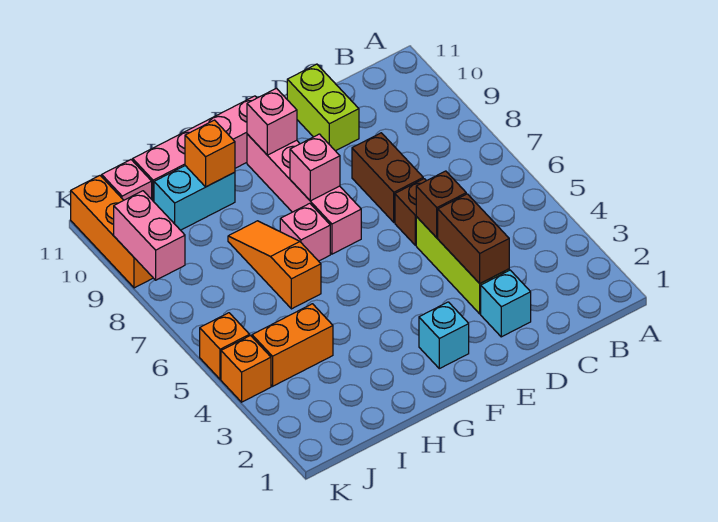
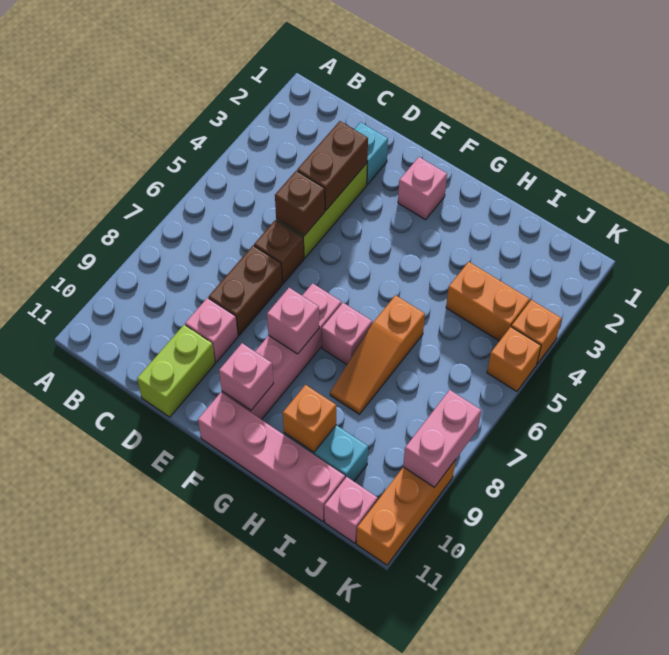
none -> pink brick D9 level 1
cyan brick F2 level 1 -> pink brick F2 level 1

